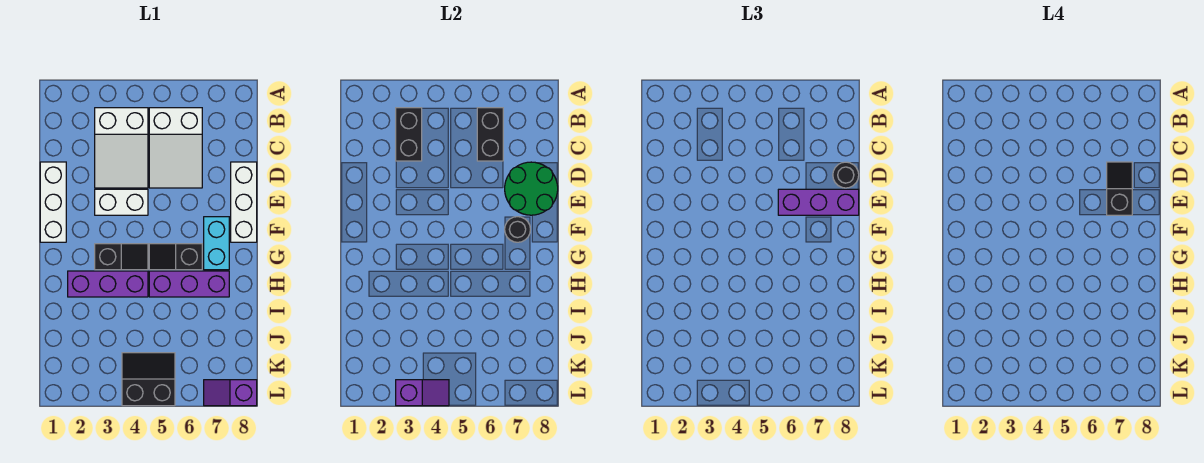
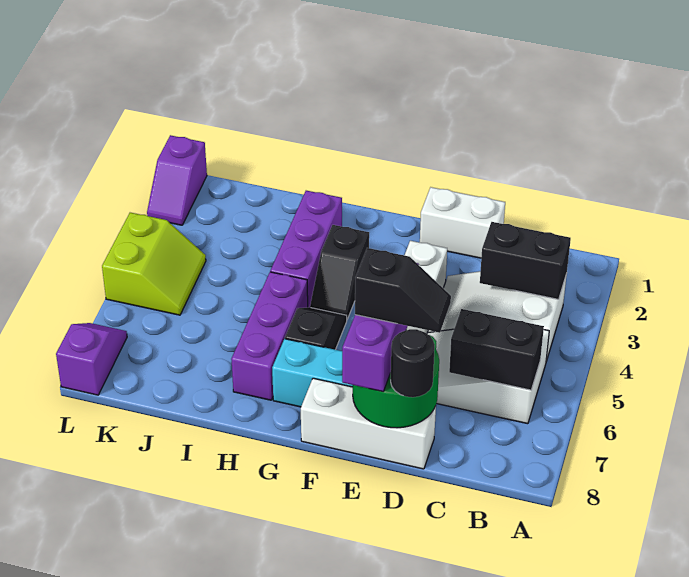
white brick D1:F1 level 1 -> white brick D1:E1 level 1
black round brick F7 level 2 -> none
black slope K4:L5 level 1 top L -> lime slope K4:L5 level 1 top L
purple slope L3:L4 level 2 top 3 -> purple slope L1:L2 level 1 top 1

